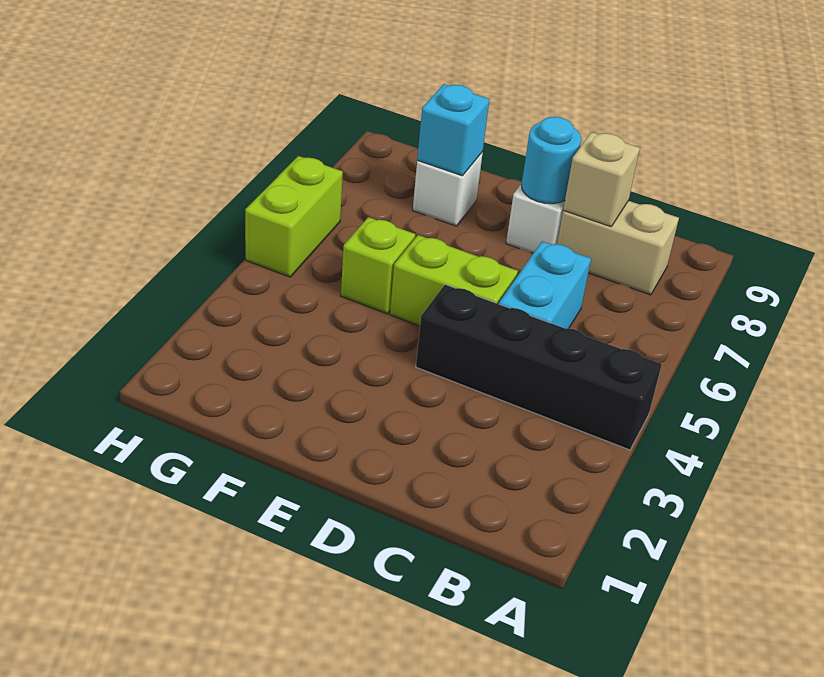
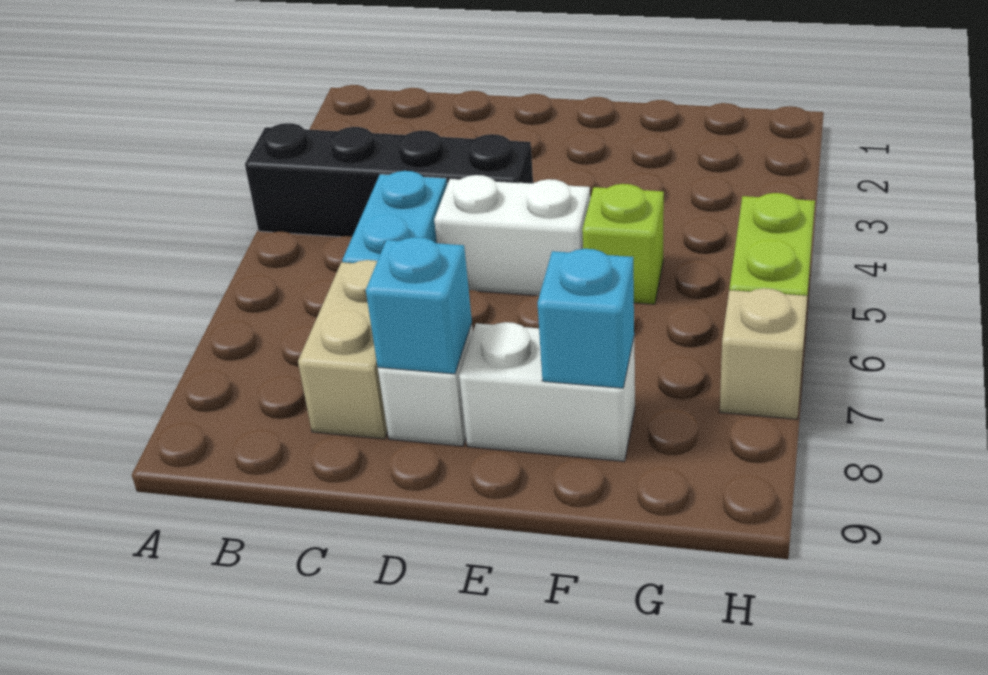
tan brick B8:C8 level 1 -> tan brick C7:C8 level 1
tan brick C8 level 2 -> tan brick H7 level 1
lime brick D5:E5 level 1 -> white brick D5:E5 level 1
cyan round brick D8 level 2 -> cyan brick D8 level 2
white brick F8 level 1 -> white brick E8:F8 level 1

